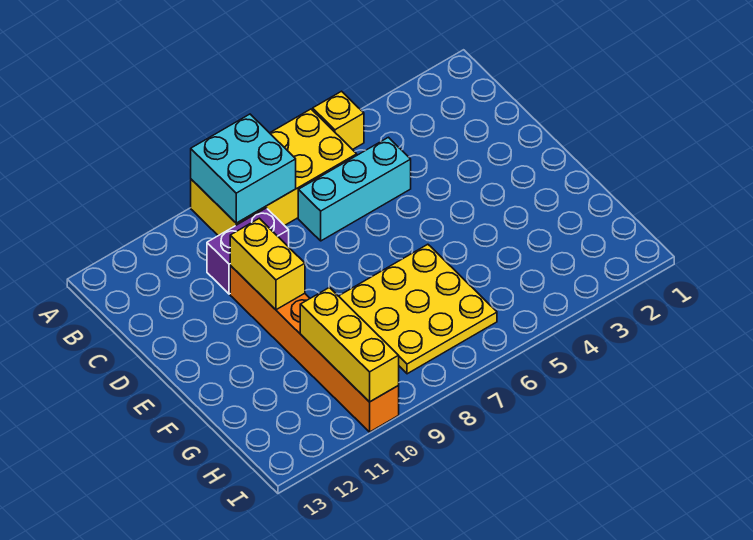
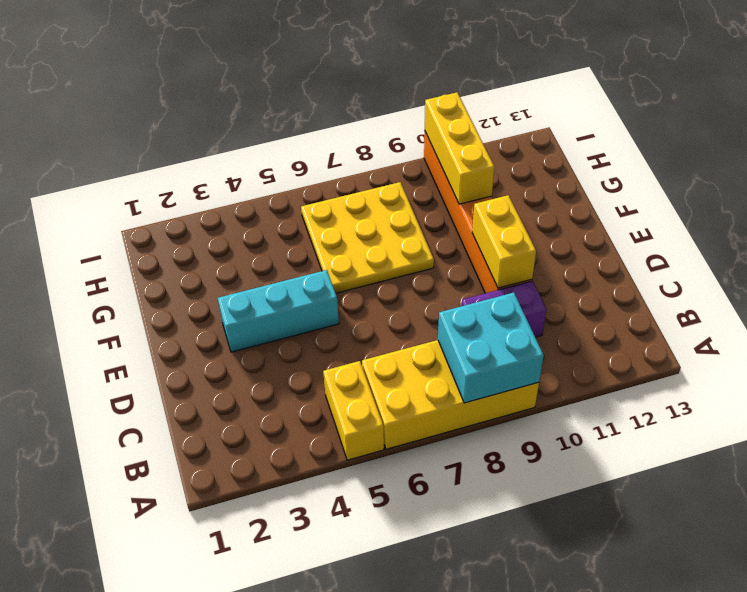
yellow brick A5 level 1 -> yellow brick A5:B5 level 1
cyan brick C5:C7 level 1 -> cyan brick E3:E5 level 1

